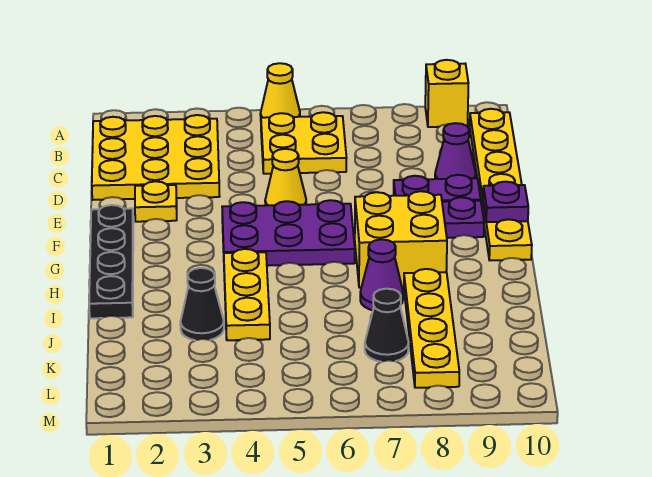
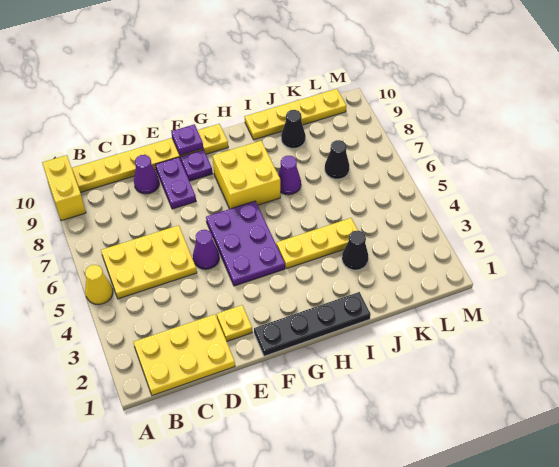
yellow brick A9 level 1 -> yellow brick A9:A10 level 1
yellow plate B1:D3 level 1 -> yellow plate B1:D2 level 1
yellow plate B5:C6 level 1 -> yellow plate B5:D6 level 1
yellow cone E5 level 1 -> purple cone E5 level 1
yellow plate I8:L8 level 1 -> yellow plate I10:L10 level 1
none -> black cone J9 level 1

